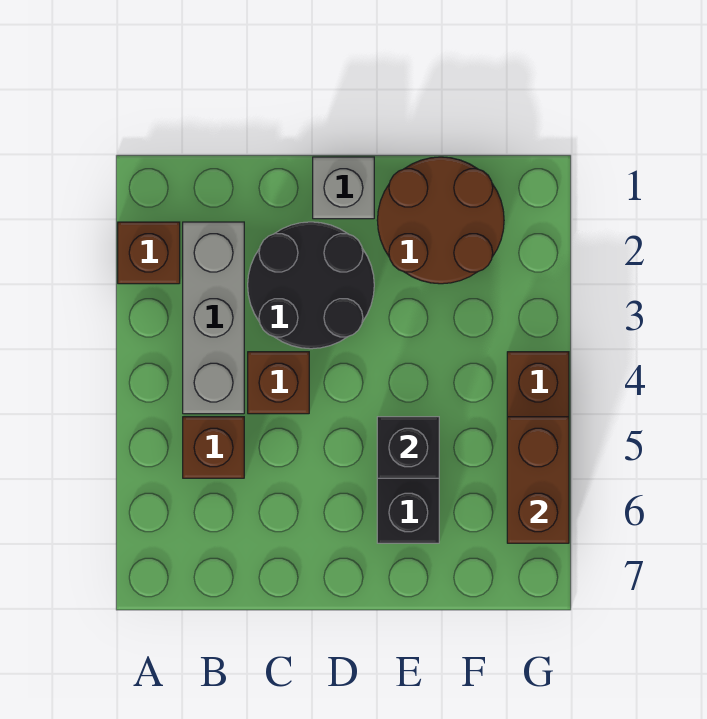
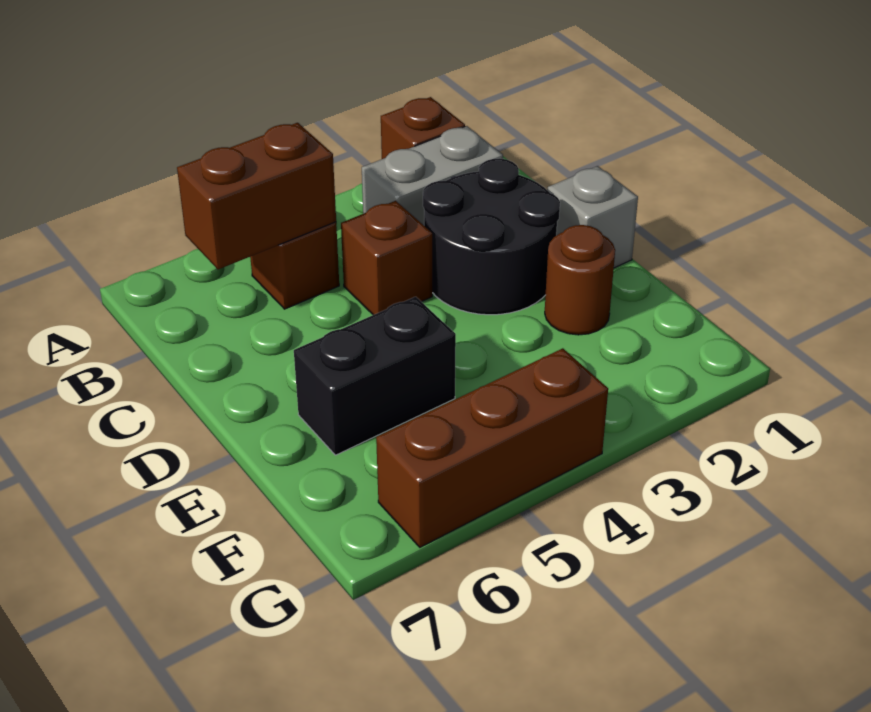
grey brick B2:B4 level 1 -> grey brick B2:B3 level 1
brown round brick E1:F2 level 1 -> brown round brick E2 level 1
black brick E5 level 2 -> none
brown brick G5:G6 level 2 -> brown brick B5:B6 level 2

